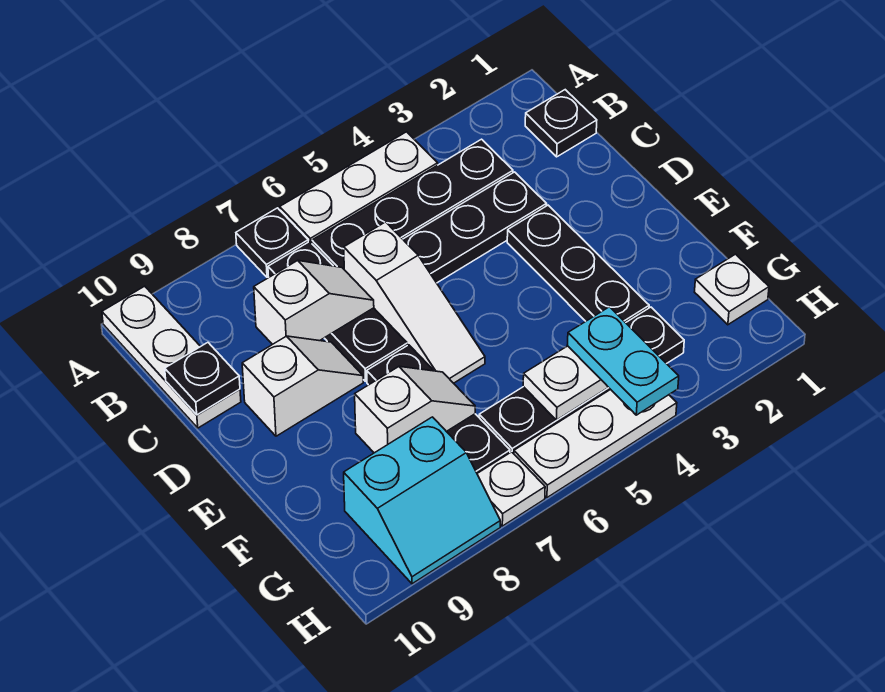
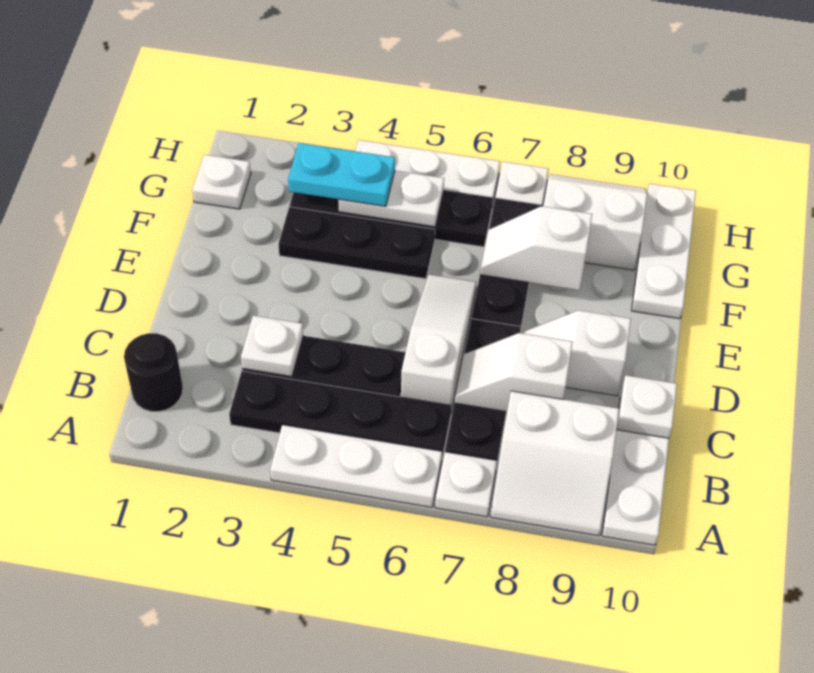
black plate A7 level 1 -> white plate A7 level 1
none -> white slope A8:B9 level 1 top B
black plate B1 level 1 -> black round brick B1 level 1
none -> white plate C3 level 2
black plate C10 level 2 -> white plate C10 level 2
black plate D3:F3 level 1 -> black plate F3:F5 level 1
none -> white plate F10:H10 level 1
cyan plate G4:H4 level 3 -> cyan plate G3:G4 level 3
cyan slope G8:H9 level 1 top G -> white slope G8:H9 level 1 top G

